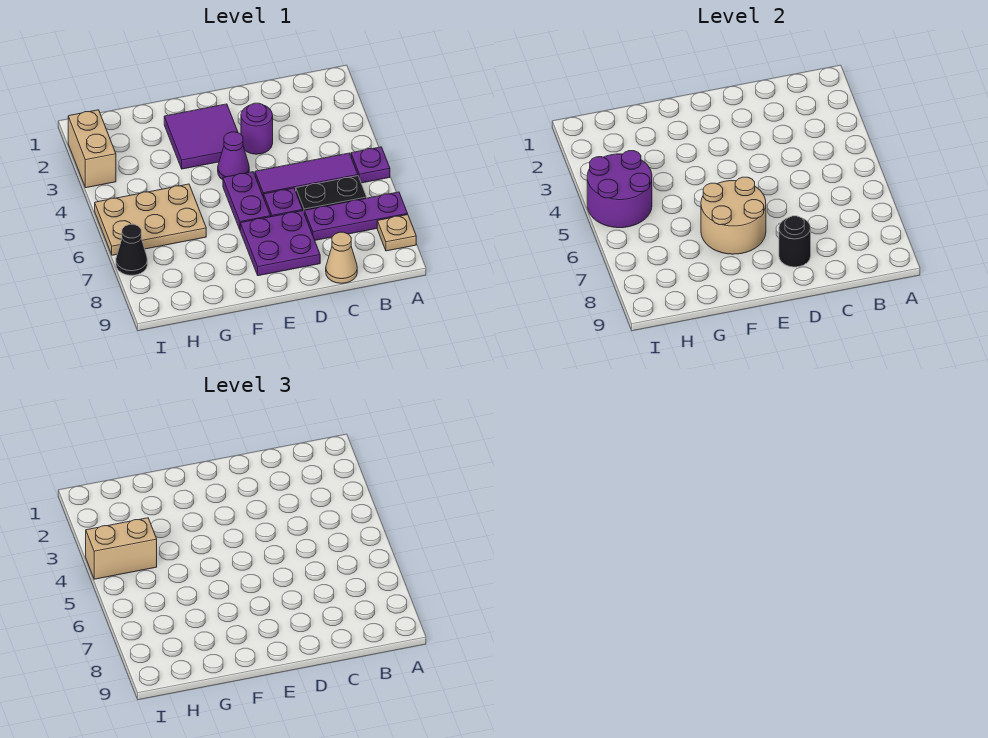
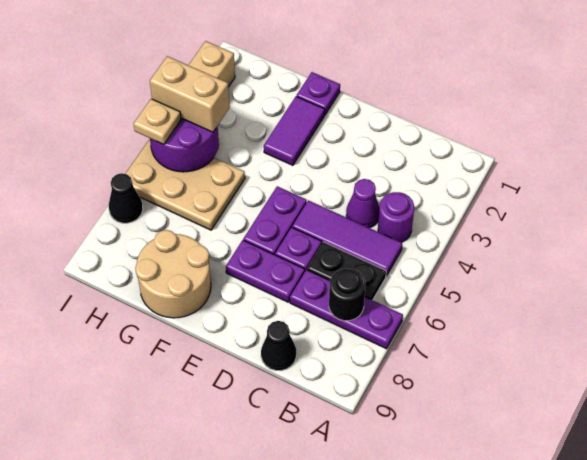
purple plate A5 level 1 -> purple plate F1 level 1
tan plate A8 level 1 -> tan plate I5 level 3
tan cone C9 level 1 -> black cone C9 level 1
purple round brick D3 level 1 -> purple round brick B4 level 1
purple plate D7:E8 level 1 -> purple plate D7:E7 level 1
black round brick D8 level 2 -> black round brick B7 level 2
purple tile E2:F3 level 1 -> purple tile F2:F3 level 1
purple cone E4 level 1 -> purple cone C4 level 1
tan round brick E6:F7 level 2 -> tan round brick F8:G9 level 1

